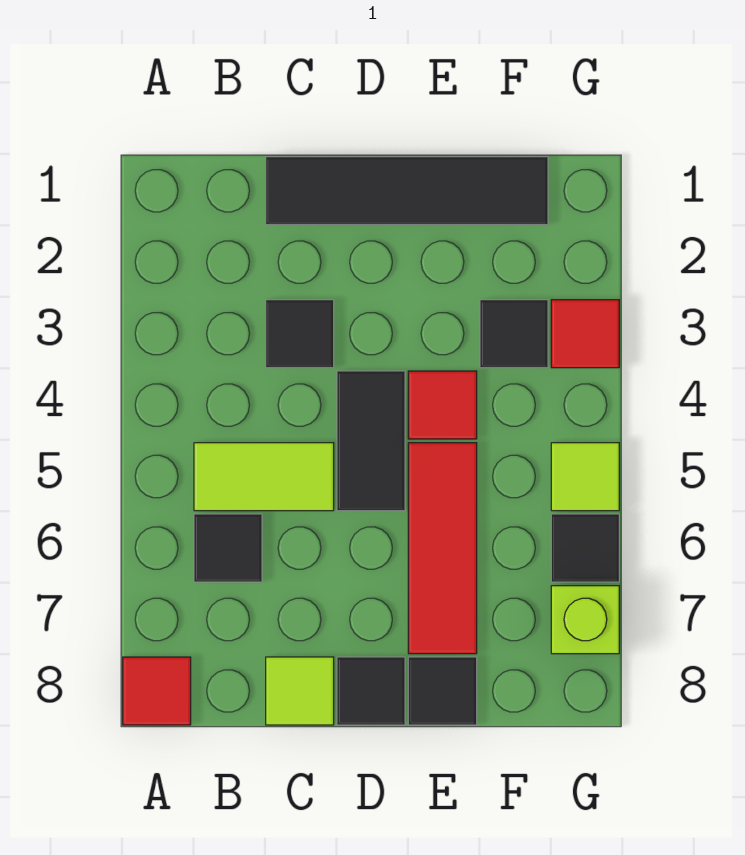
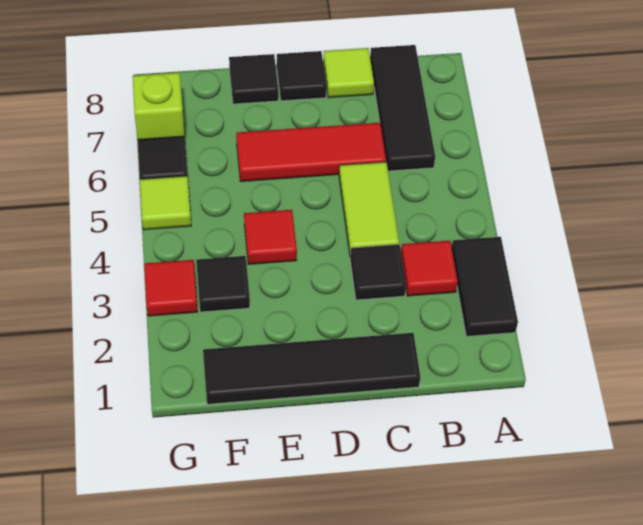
red tile A8 level 1 -> red tile B3 level 1
lime tile B5:C5 level 1 -> lime tile C4:C5 level 1
black tile B6 level 1 -> black tile B6:B8 level 1
black tile D4:D5 level 1 -> black tile A2:A3 level 1
red tile E5:E7 level 1 -> red tile C6:E6 level 1

